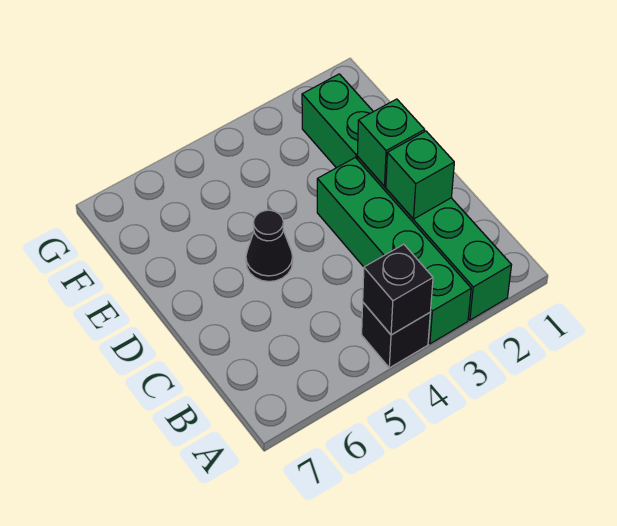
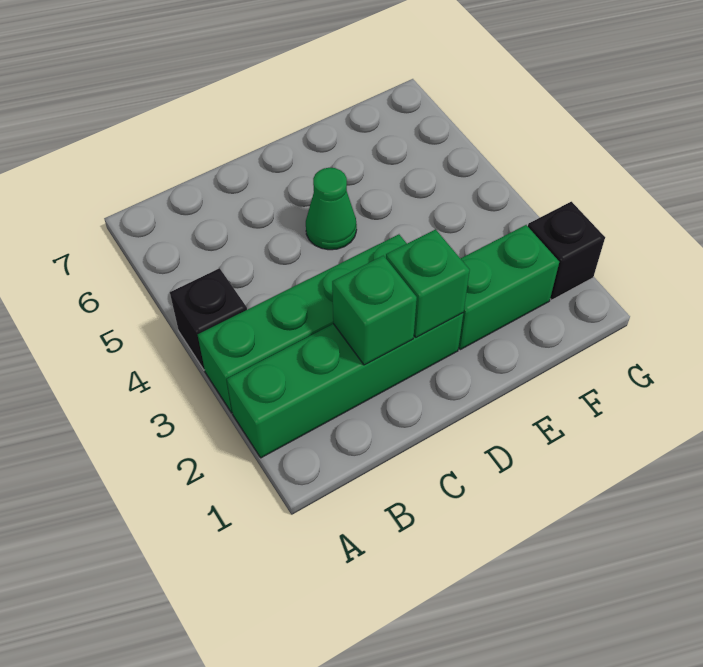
black brick A4 level 2 -> black brick G2 level 1
black cone D5 level 1 -> green cone D5 level 1

